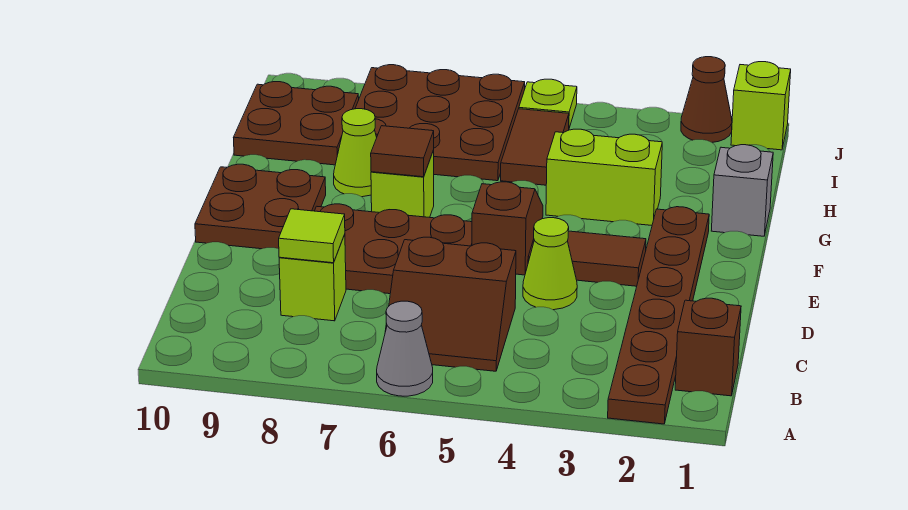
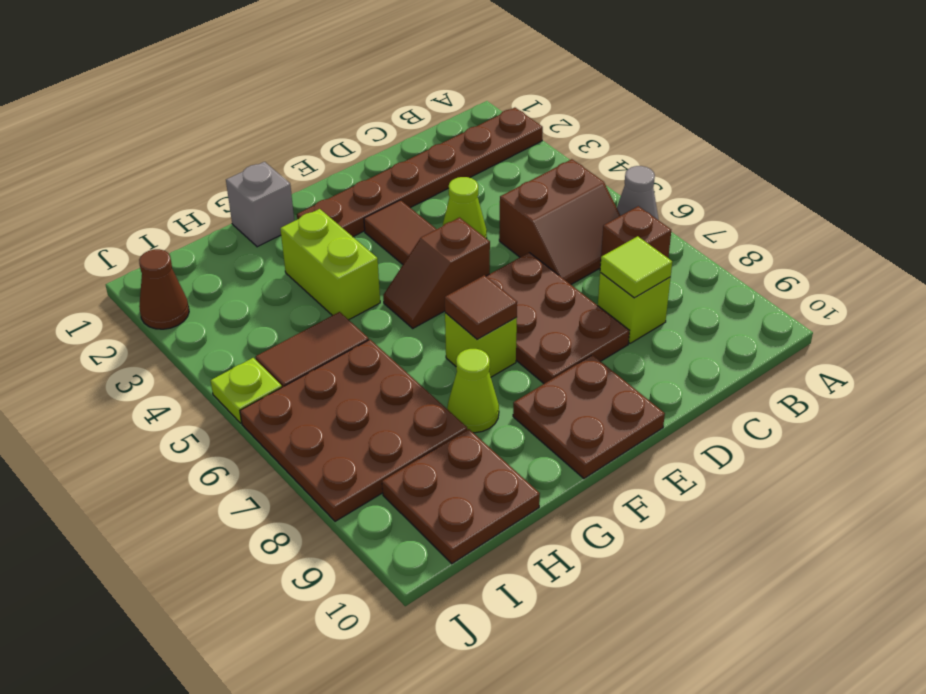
brown brick B1 level 1 -> brown brick B7 level 1
brown slope B5:C6 level 1 top C -> brown slope B5:C6 level 1 top 5
lime brick J1 level 1 -> none

